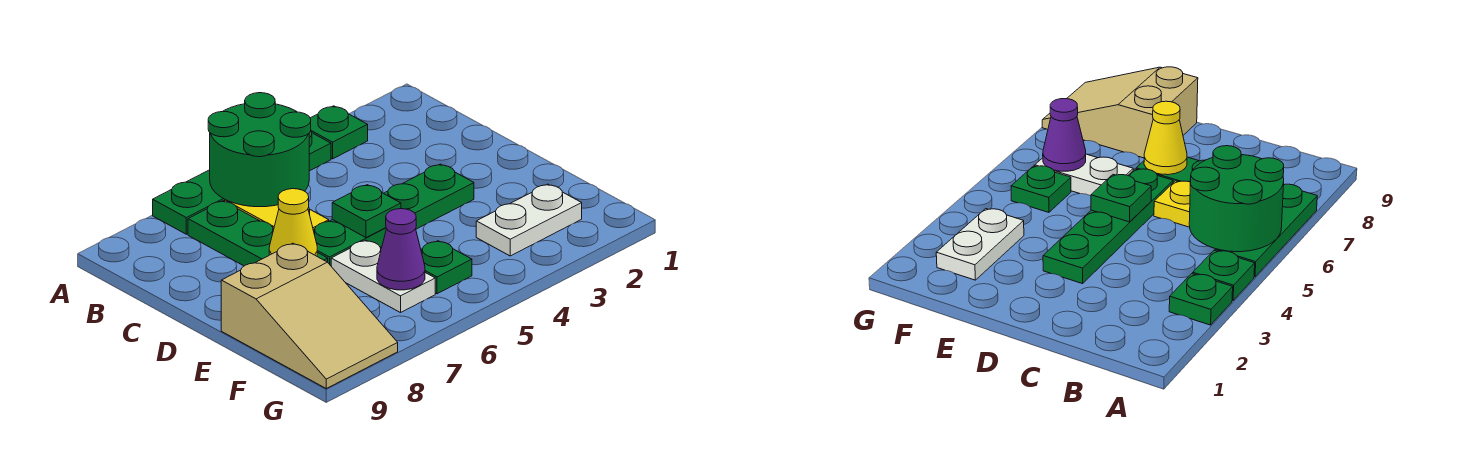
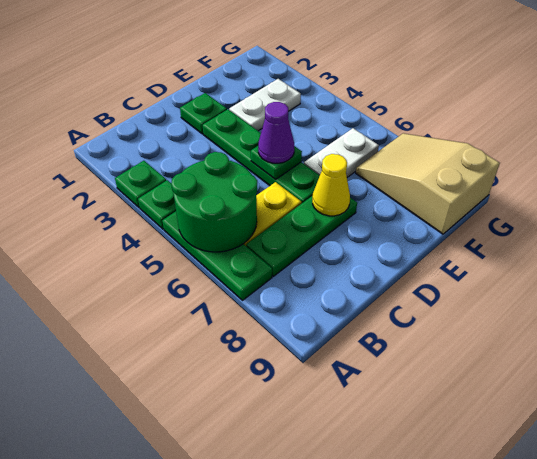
tan slope E8:G9 level 1 top E -> tan slope F7:G9 level 1 top 9
white plate F2:F3 level 1 -> white plate E3:F3 level 1
green plate F5 level 1 -> green plate D2 level 1
purple cone F6 level 2 -> purple cone D5 level 3

